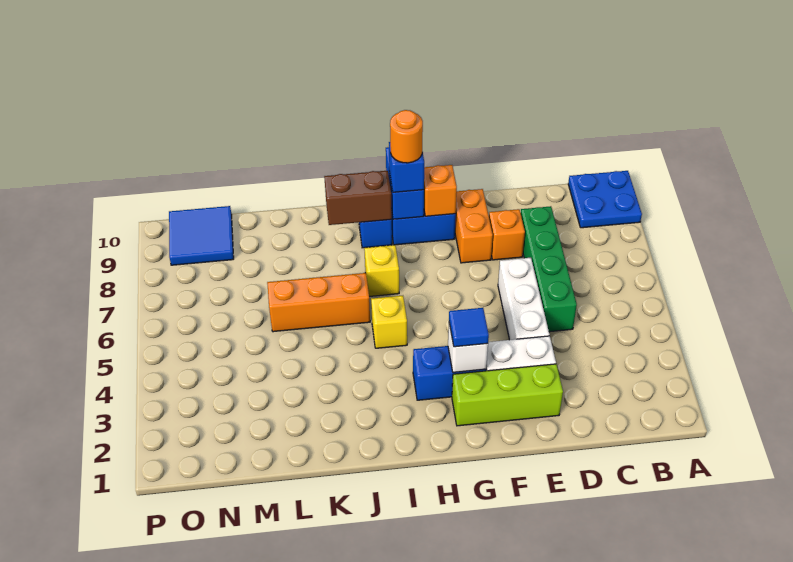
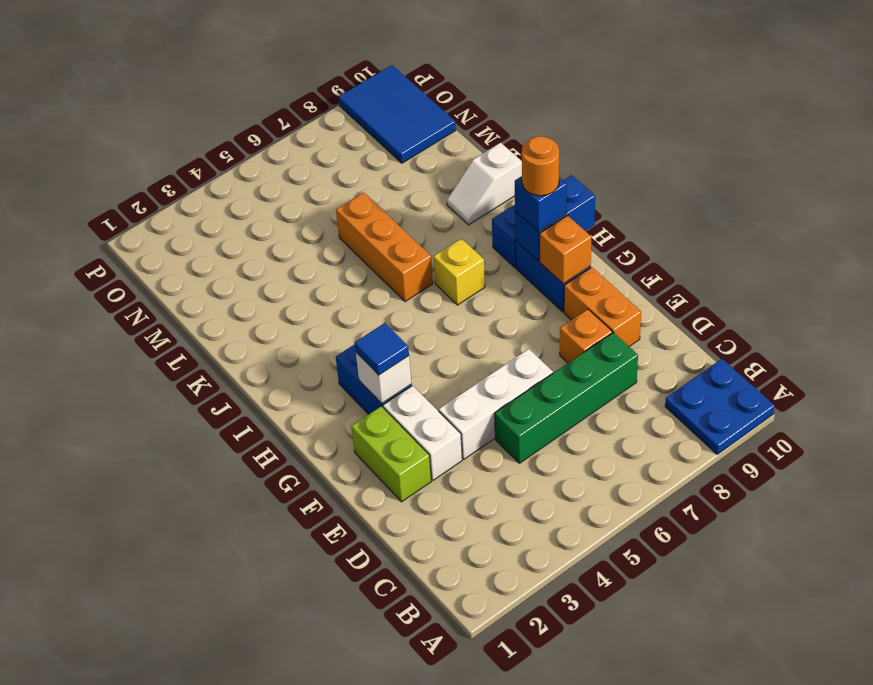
lime brick E2:G2 level 1 -> lime brick E2:F2 level 1
orange brick F8:F9 level 1 -> orange brick E9:F9 level 1
yellow brick I5 level 1 -> none
brown brick I9:J9 level 2 -> none
none -> white slope K9:K10 level 1 top 10
blue tile N9:O10 level 1 -> blue tile N9:P10 level 1

